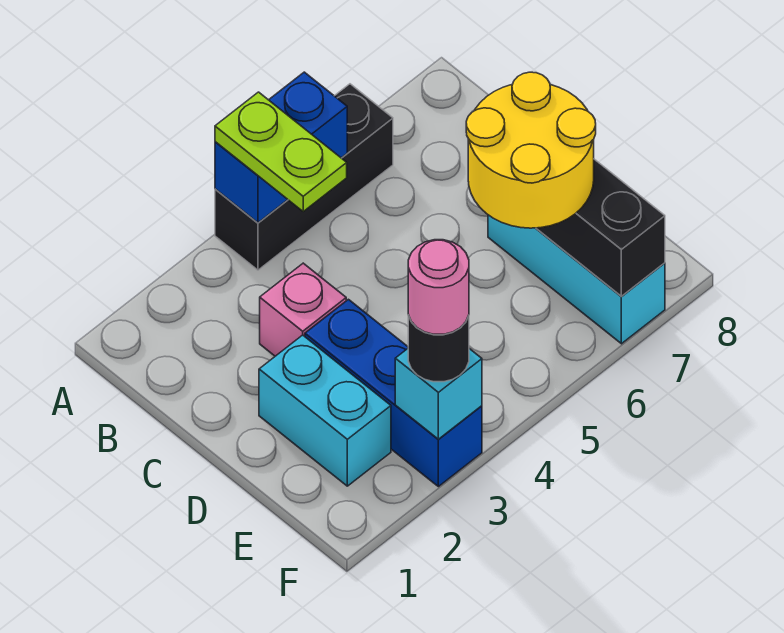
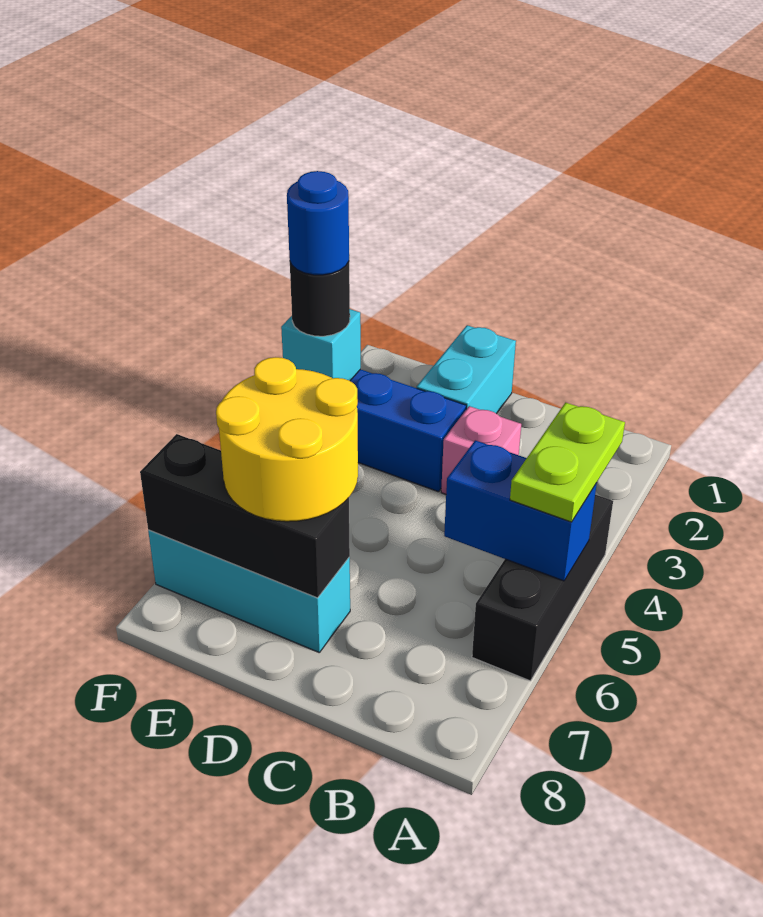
blue brick A4:A5 level 2 -> blue brick A5:B5 level 2
lime plate A4:B4 level 3 -> lime plate A4:A5 level 3
cyan brick D2:E2 level 1 -> cyan brick D1:D2 level 1
pink round brick F3 level 4 -> blue round brick F3 level 4

